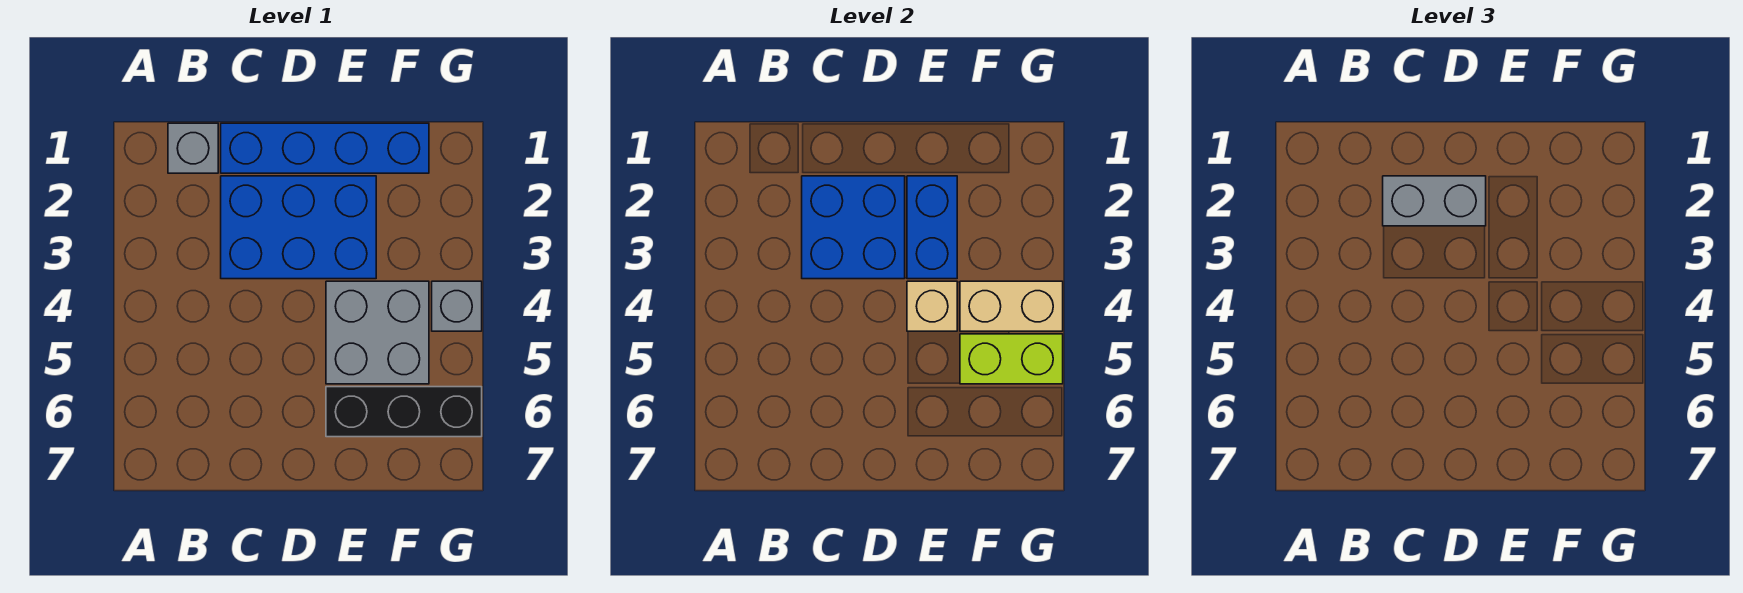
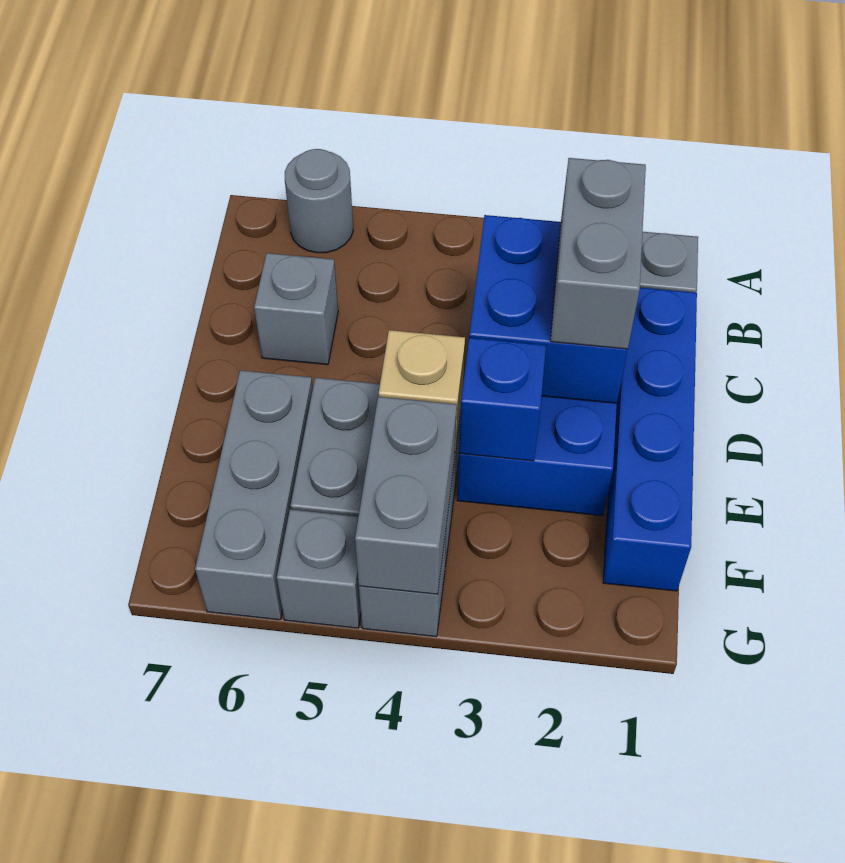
none -> grey round brick A6 level 1
none -> grey brick C6 level 1
blue brick E2:E3 level 2 -> blue brick E3 level 2
black brick E6:G6 level 1 -> grey brick E6:G6 level 1
tan brick F4:G4 level 2 -> grey brick F4:G4 level 2
lime brick F5:G5 level 2 -> none
none -> grey brick G5 level 1

